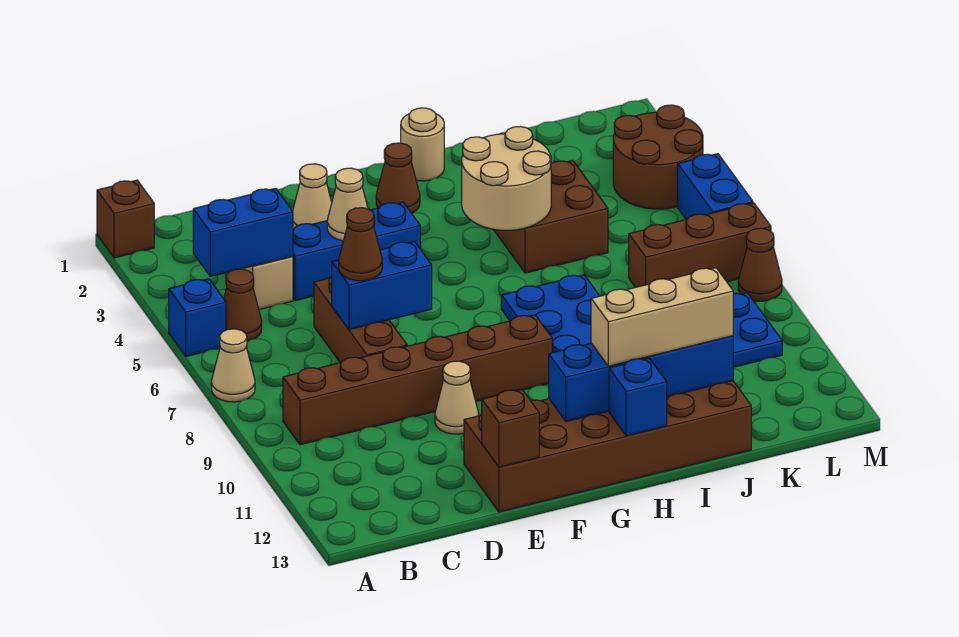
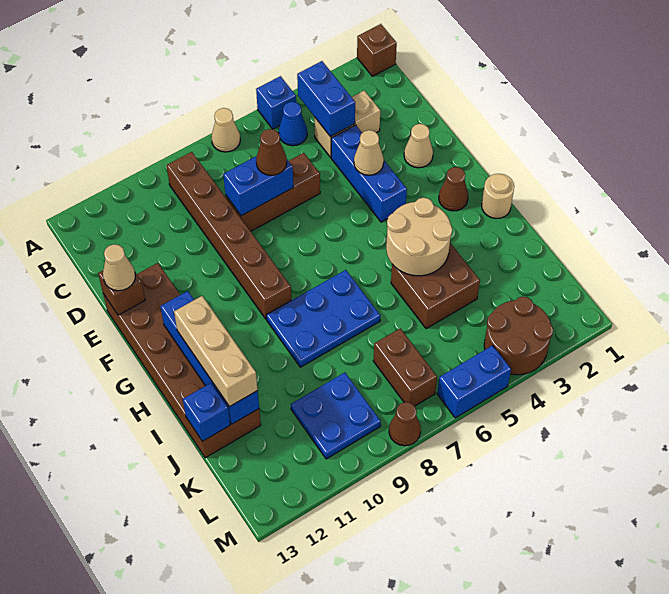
brown cone B5 level 1 -> blue cone B5 level 1
blue brick D7:E7 level 2 -> blue brick D7:D8 level 2
tan cone E10 level 1 -> tan cone E13 level 3
blue brick H13 level 2 -> blue brick J13 level 2
brown brick K7:M7 level 1 -> brown brick K7:L7 level 1

